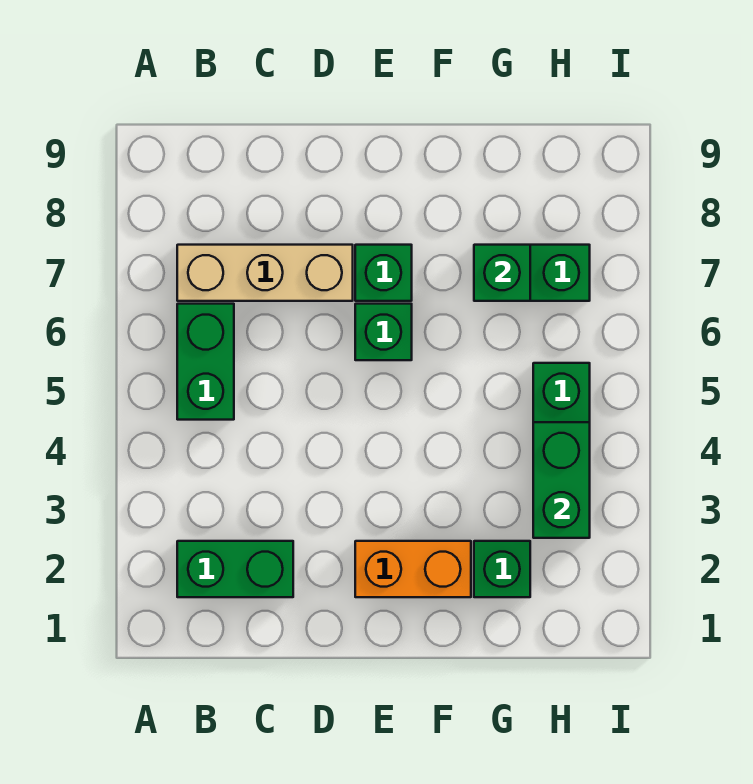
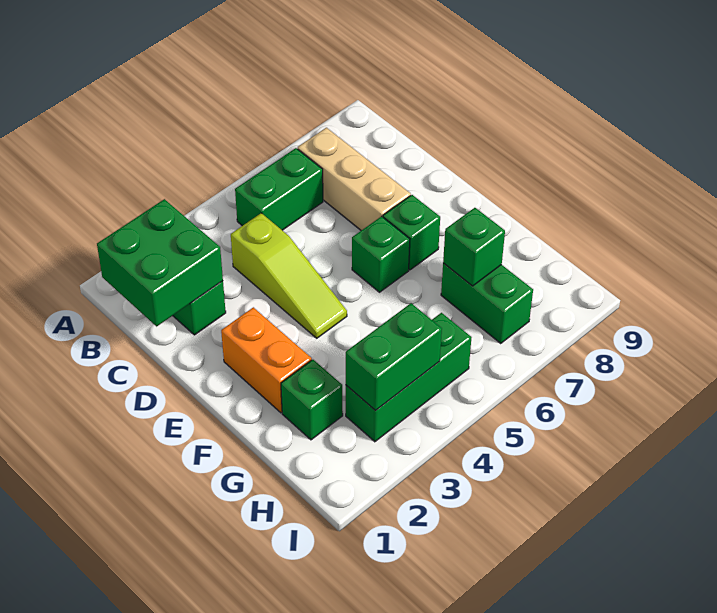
none -> green brick B1:C2 level 2
none -> lime slope C4:E4 level 1 top C

